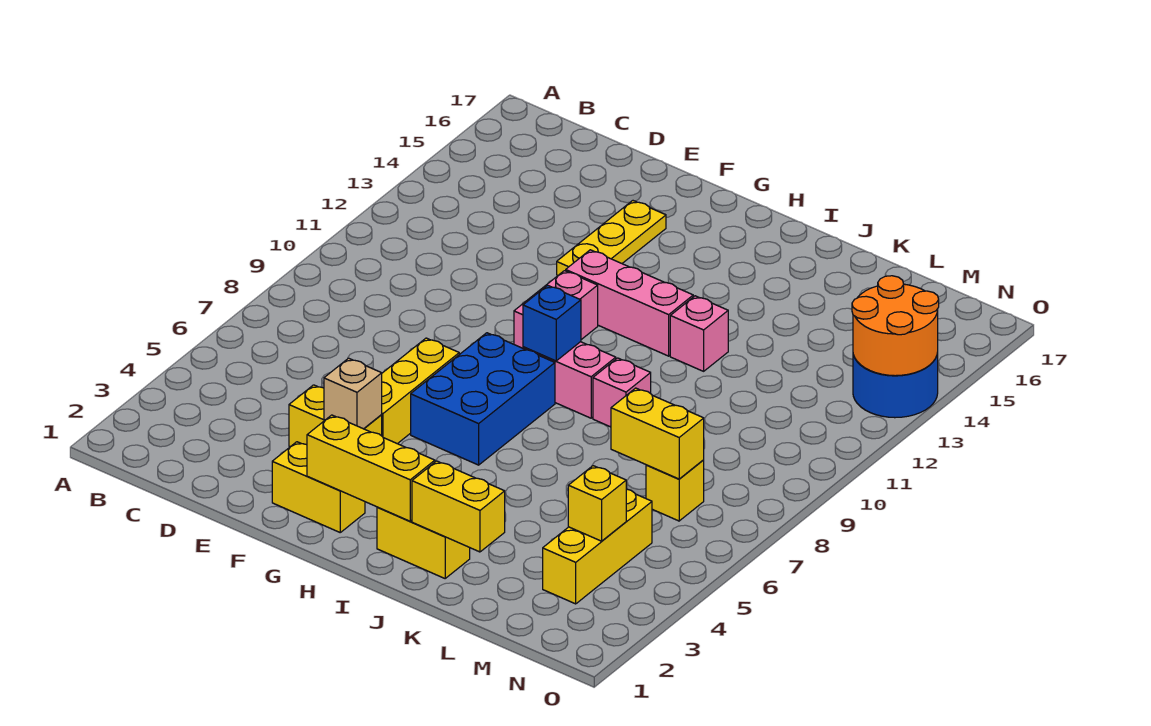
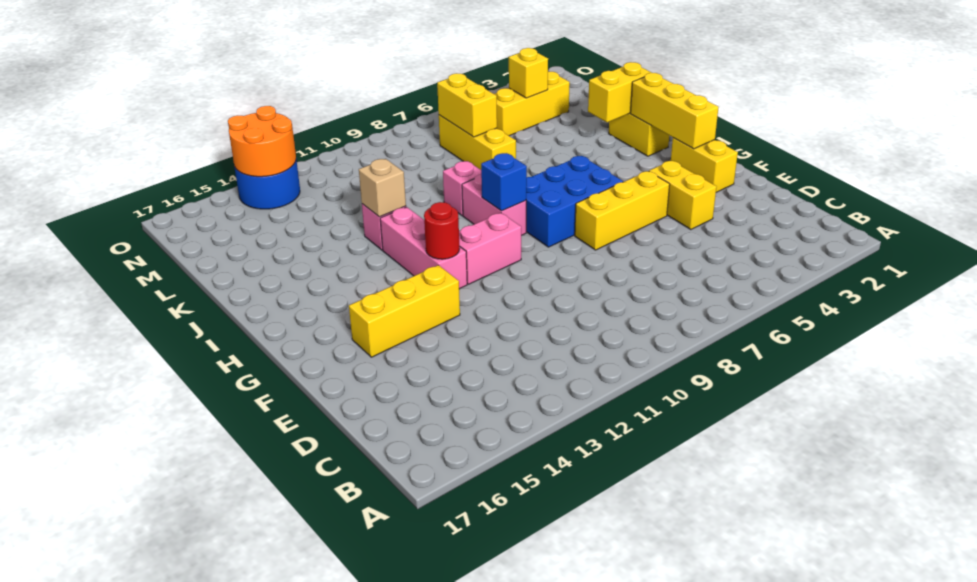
tan brick F4 level 2 -> tan brick J12 level 2
yellow plate F13:F15 level 1 -> yellow brick F13:F15 level 1
none -> red round brick G12 level 2
yellow brick J2:K2 level 2 -> yellow brick J2:J3 level 2
yellow brick M7 level 1 -> yellow brick K7:M7 level 1

